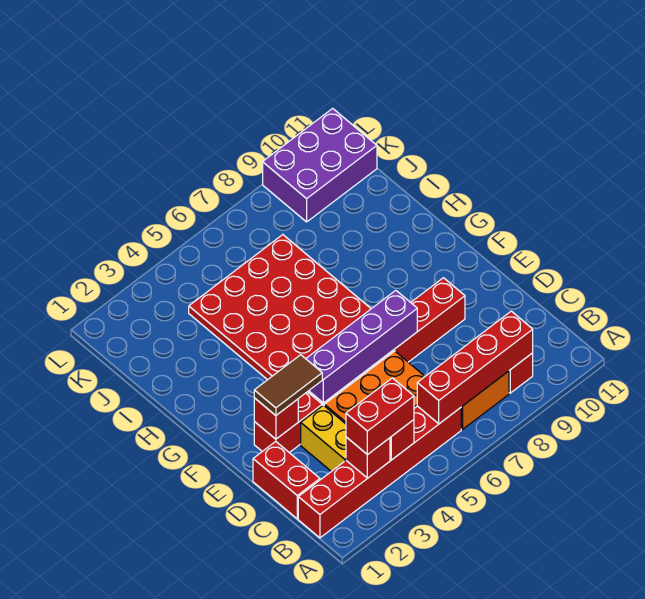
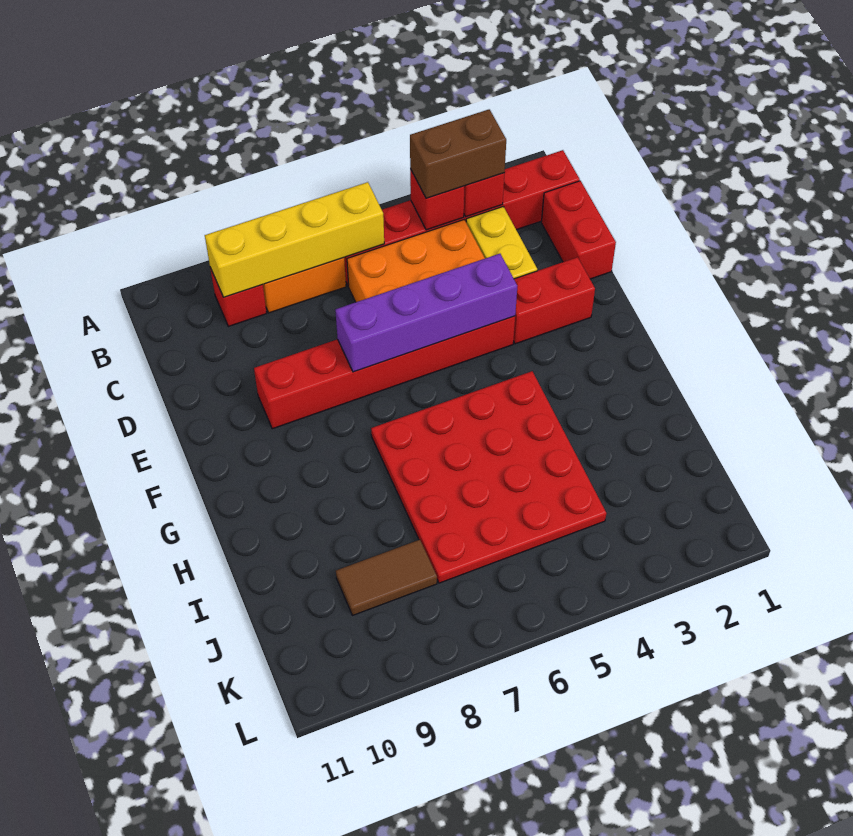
red brick B3:B4 level 3 -> brown brick B3:B4 level 3
red brick B6:B9 level 2 -> yellow brick B6:B9 level 2
red brick E2 level 2 -> none
brown tile E2:E3 level 3 -> brown tile J8:J9 level 1
purple brick K9:L11 level 1 -> none

